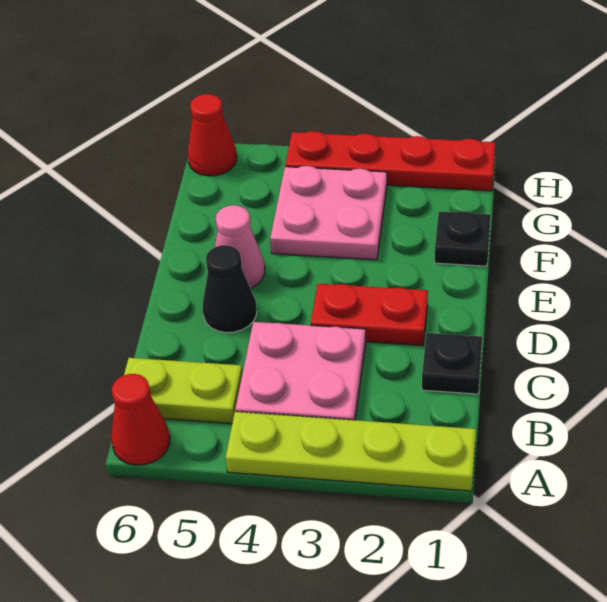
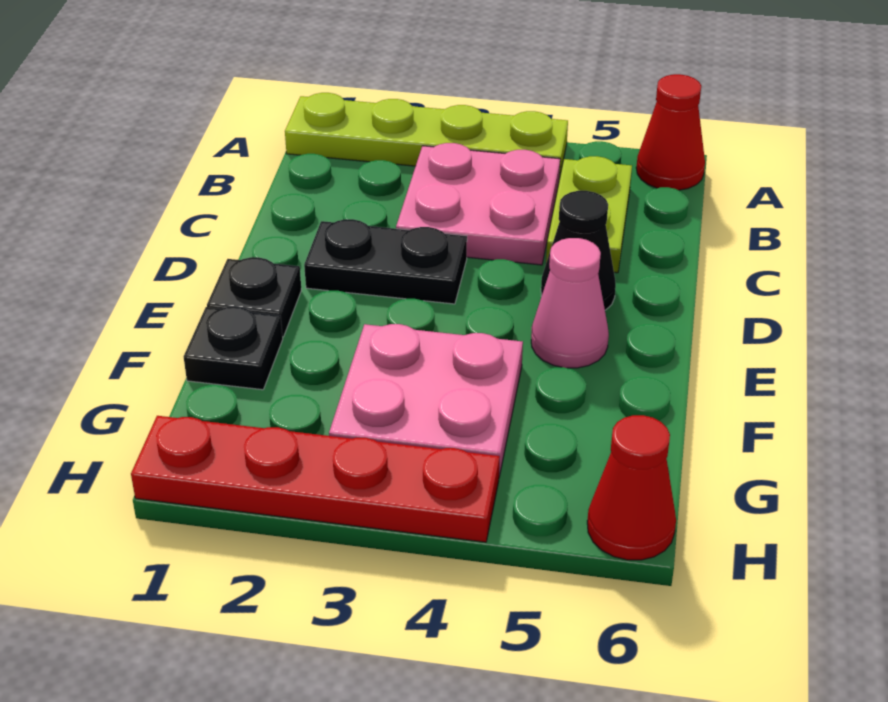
lime plate B5:B6 level 1 -> lime plate B5:C5 level 1
black plate C1 level 1 -> black plate E1 level 1
red plate D2:D3 level 1 -> black plate D2:D3 level 1

